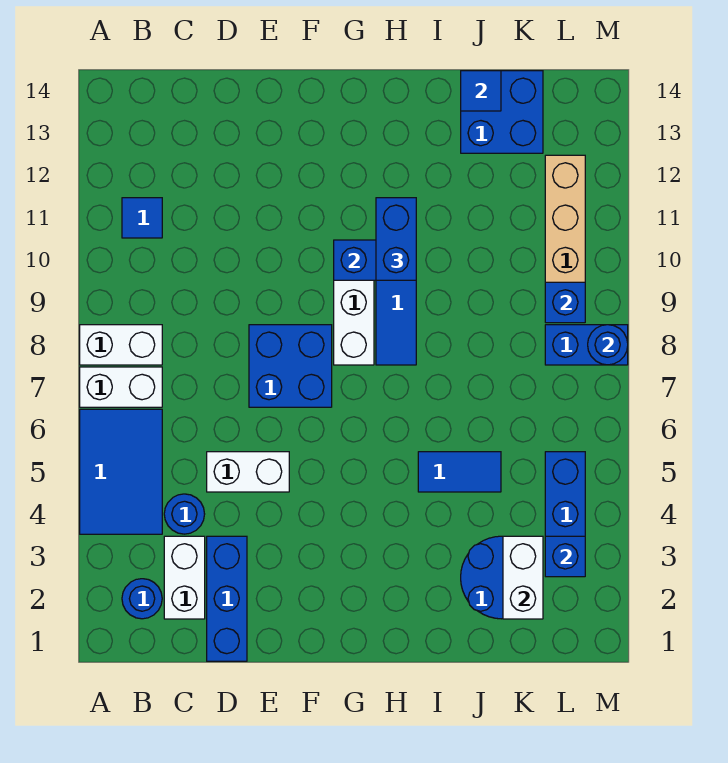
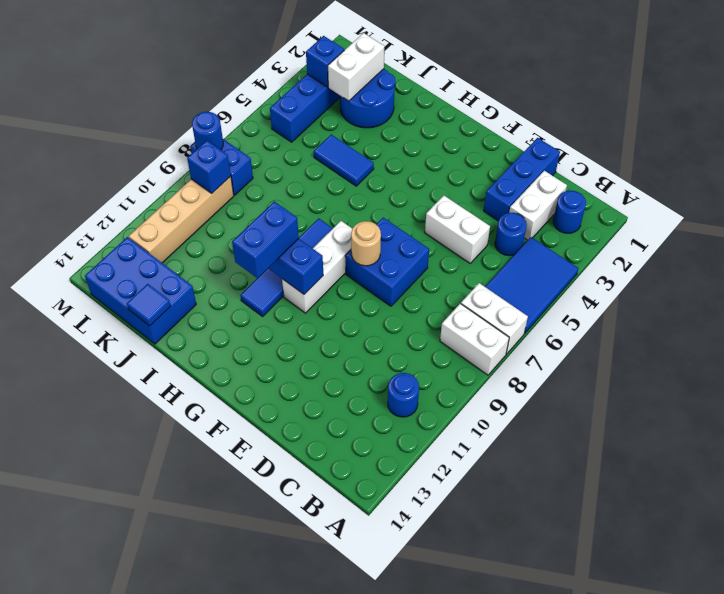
blue tile B11 level 1 -> blue round brick B11 level 1
none -> tan round brick F8 level 2
blue brick J13:K14 level 1 -> blue brick J13:L14 level 1

